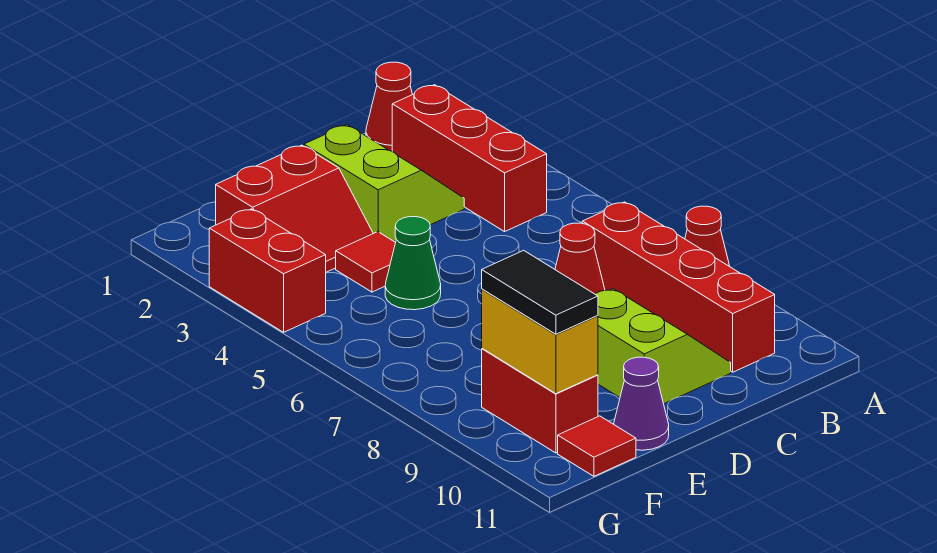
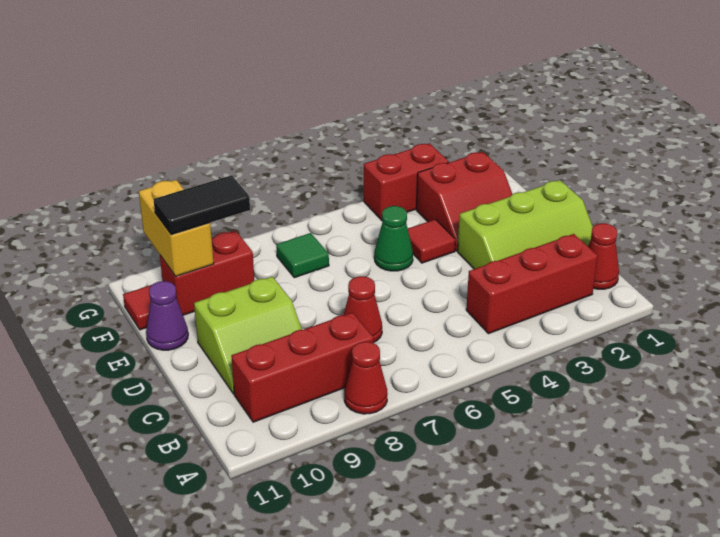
red brick B7:B10 level 1 -> red brick B8:B10 level 1
lime slope C2:D3 level 1 top D -> lime slope C1:D3 level 1 top D
red slope E2:F3 level 1 top 2 -> red slope E2:F3 level 1 top F
none -> green tile F7 level 1
yellow brick F9:F10 level 2 -> yellow brick F10:G10 level 2

